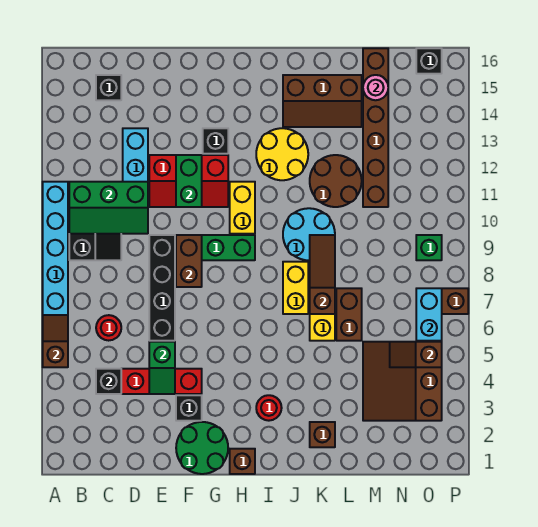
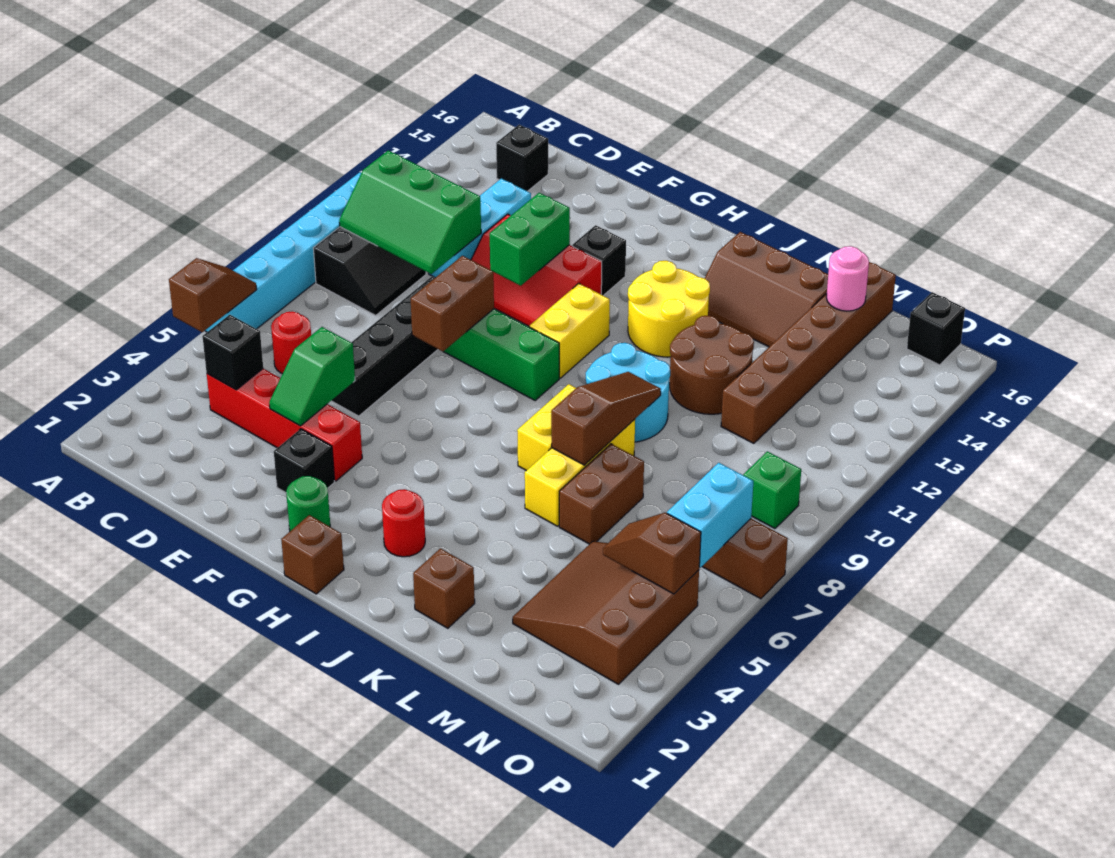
green round brick F1:G2 level 1 -> green round brick G2 level 1

